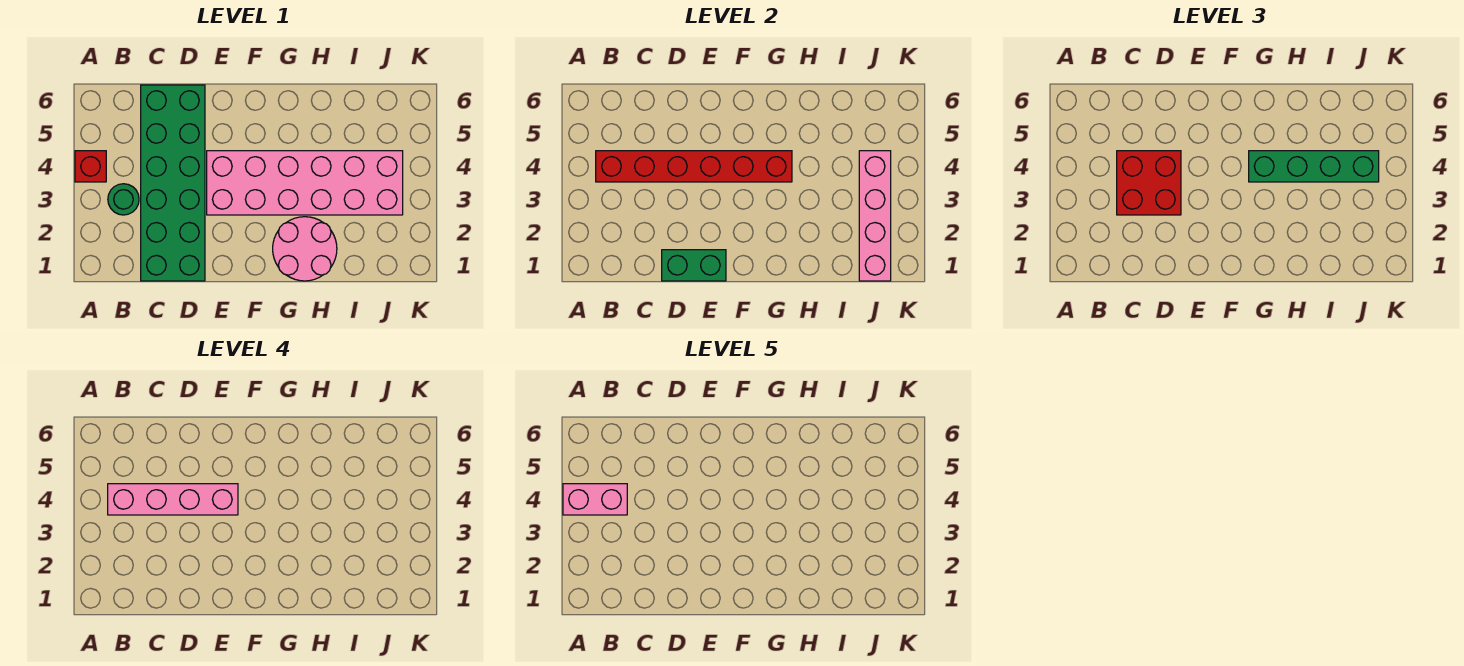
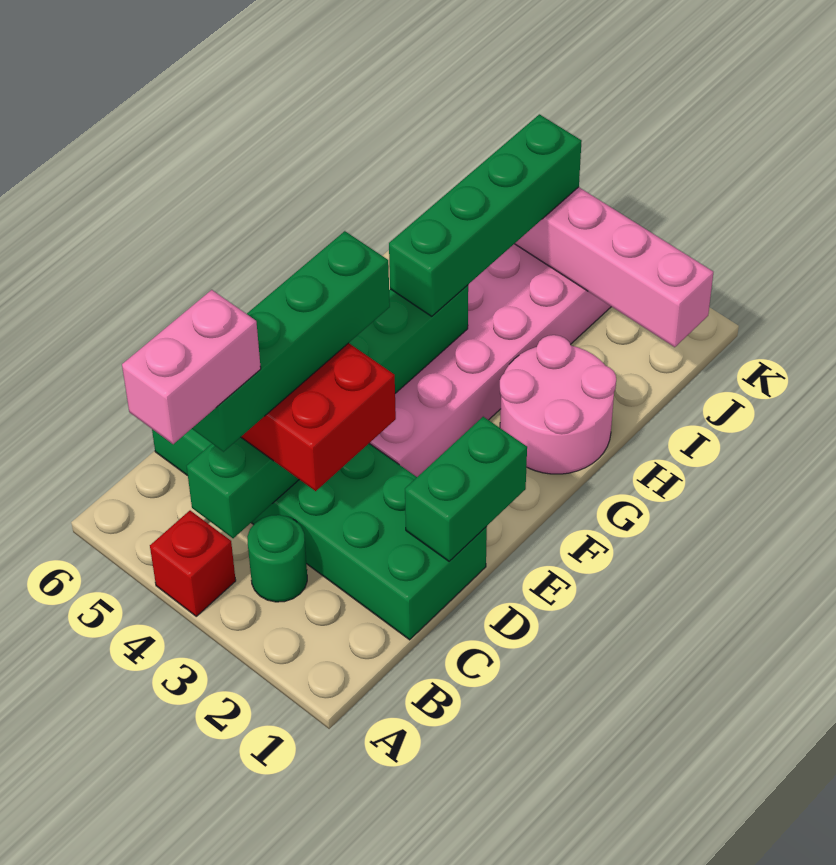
red brick B4:G4 level 2 -> green brick B4:G4 level 2
pink brick B4:E4 level 4 -> green brick B4:E4 level 4

